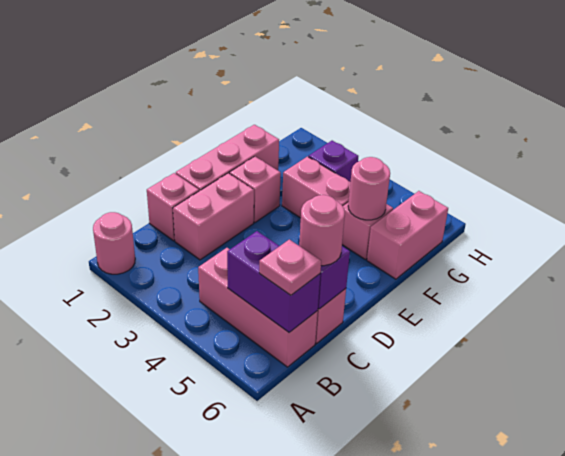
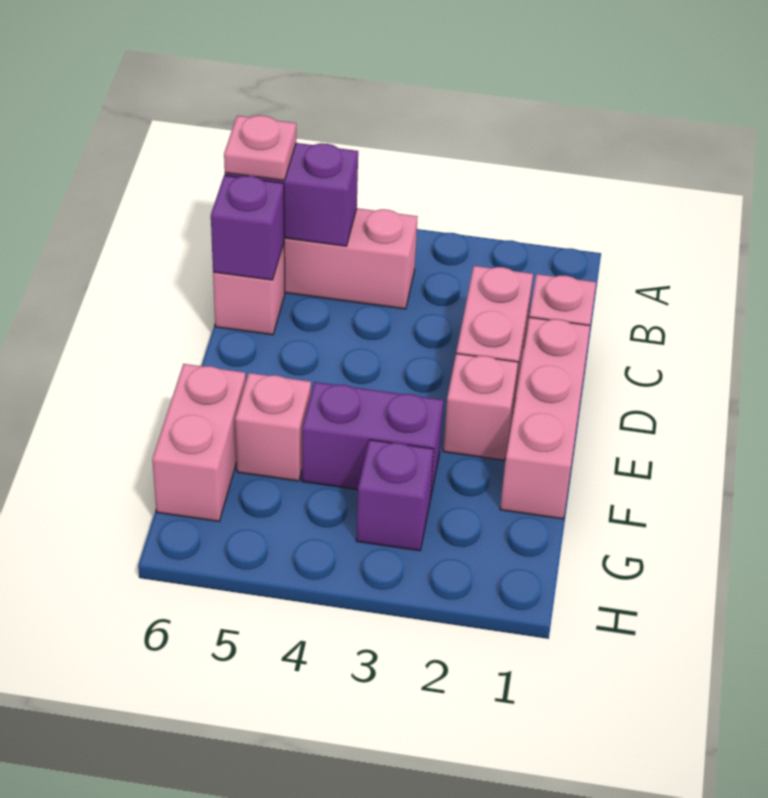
pink round brick A1 level 1 -> none
pink round brick C6 level 3 -> none
pink brick F3:F4 level 1 -> purple brick F3:F4 level 1
pink round brick F5 level 2 -> none

